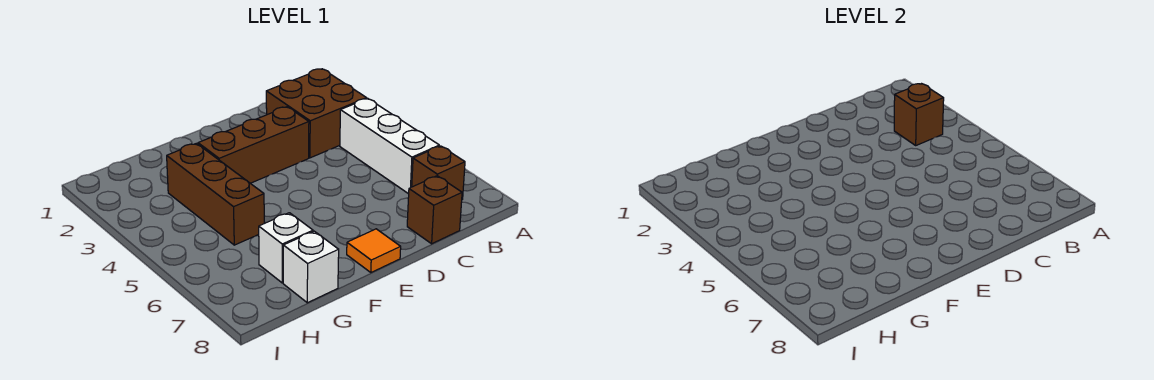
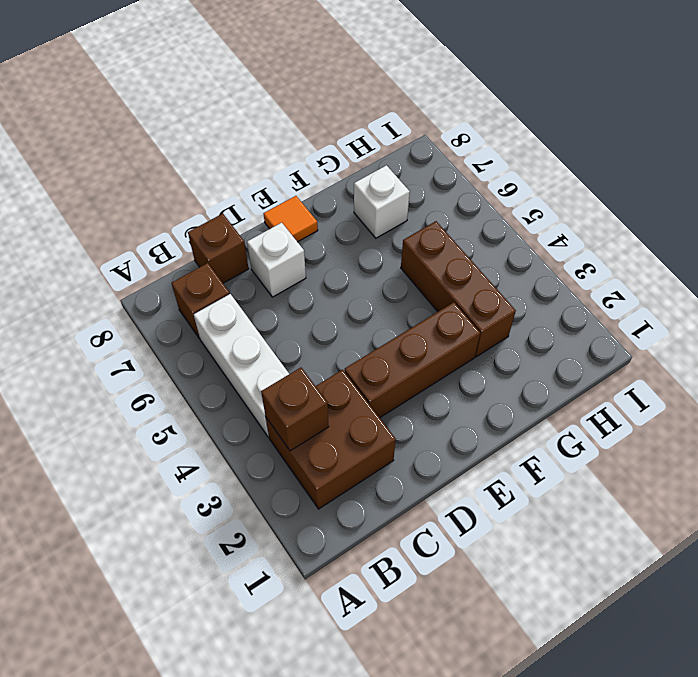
white brick G8 level 1 -> white brick D7 level 1

